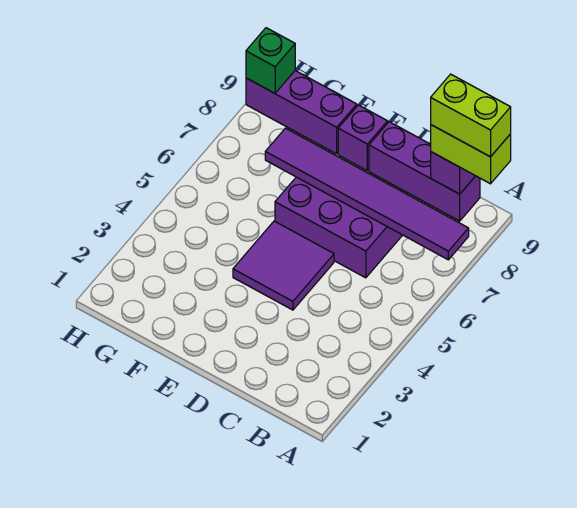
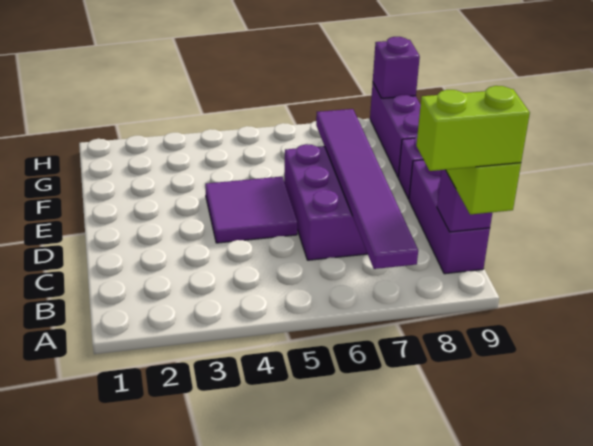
lime brick A9:B9 level 4 -> lime brick A8:A9 level 4
green brick H9 level 2 -> purple brick H9 level 2

